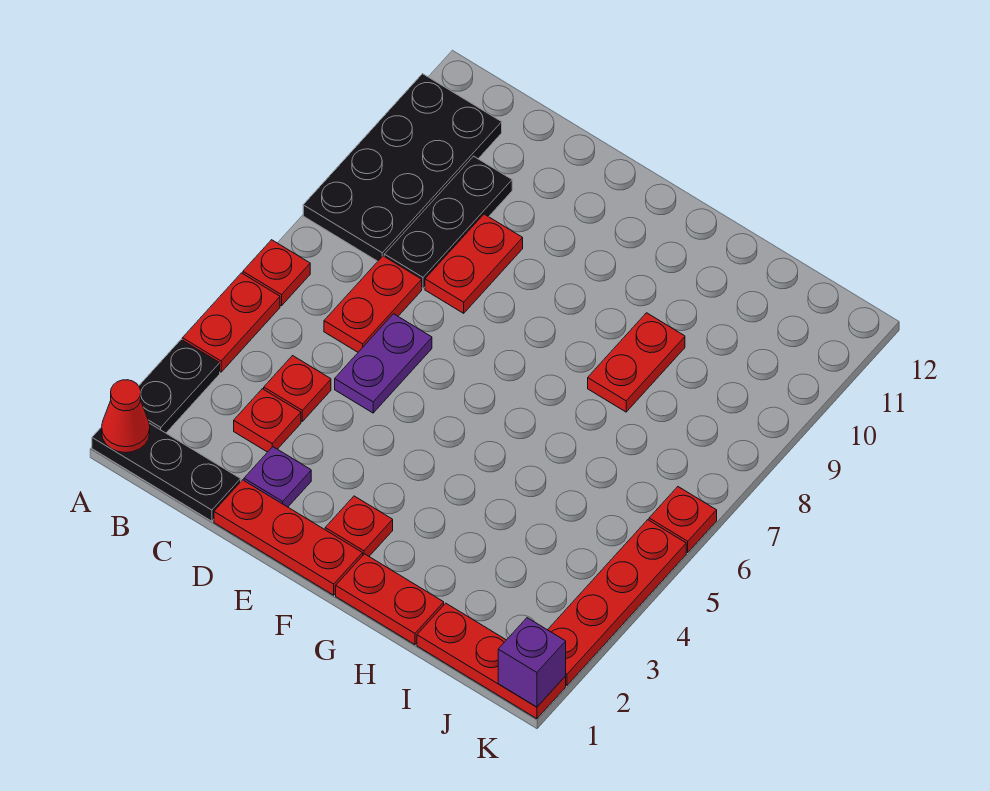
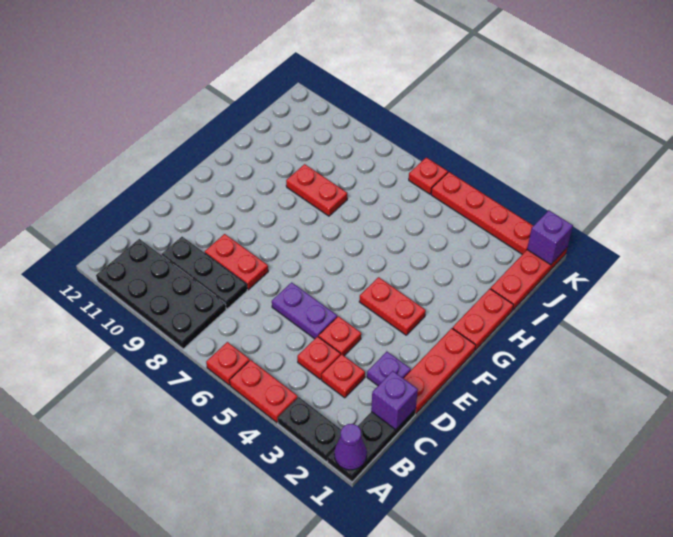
red cone A1 level 2 -> purple cone A1 level 2
none -> purple brick C1 level 2
red plate C6:C7 level 1 -> red plate F3:F4 level 1
red plate F2 level 1 -> red plate D4 level 1

